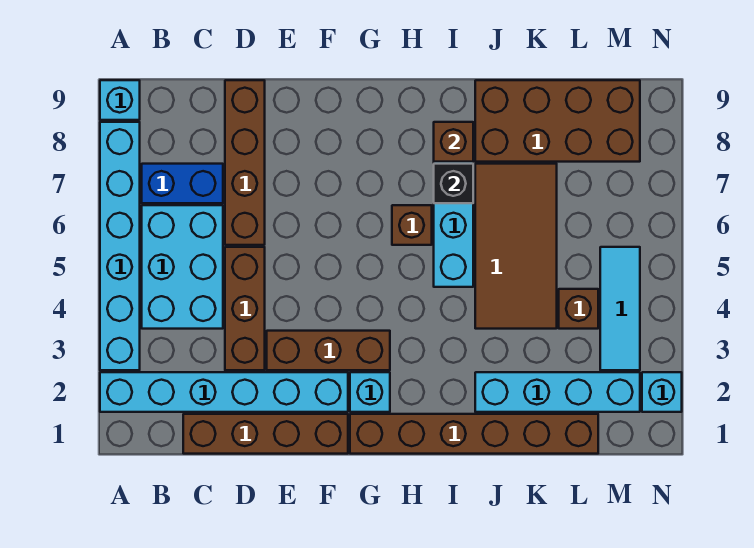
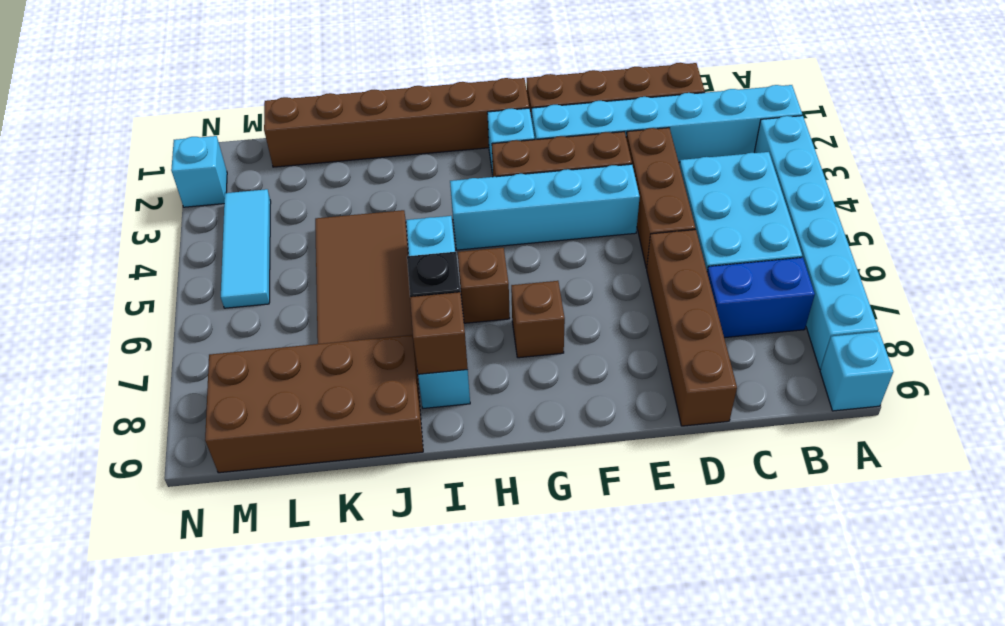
cyan brick J2:M2 level 1 -> cyan brick E4:H4 level 1
brown brick L4 level 1 -> brown brick G7 level 1

